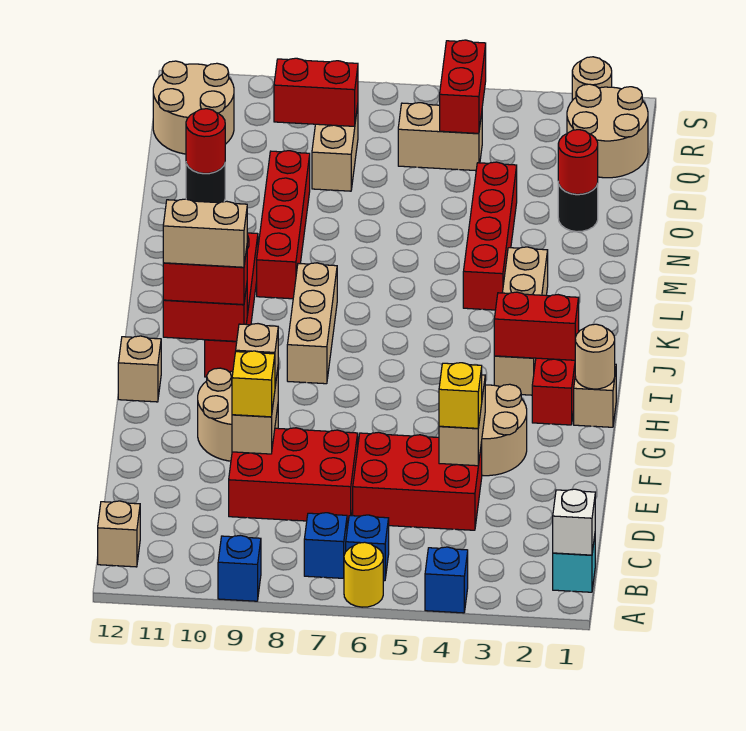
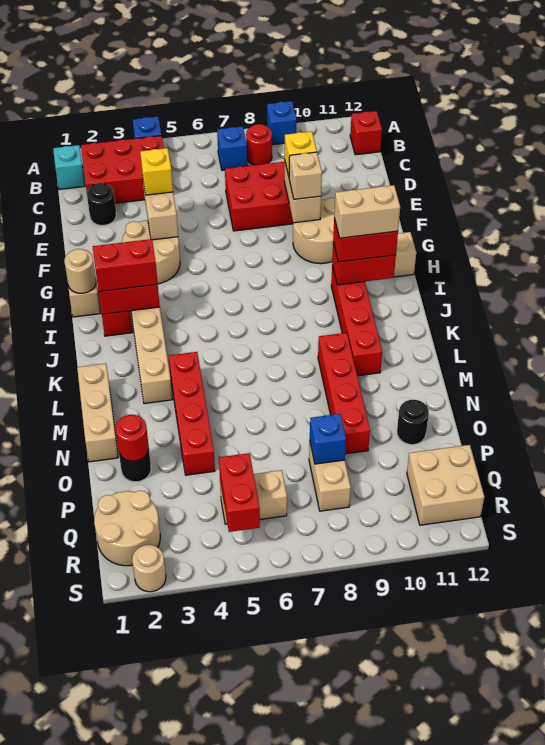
yellow round brick A6 level 1 -> none
white brick B1 level 2 -> none
blue brick B6 level 1 -> blue brick P8 level 2
tan brick B12 level 1 -> red brick B12 level 1
none -> black round brick D2 level 1
red brick D4:E6 level 1 -> red brick B2:C4 level 1
tan brick I8:K8 level 1 -> tan brick L1:N1 level 1
red round brick O11 level 2 -> red round brick B8 level 1
red brick Q8:Q9 level 2 -> red brick I2:I3 level 3
tan round brick Q11:R12 level 1 -> tan brick Q11:R12 level 1

